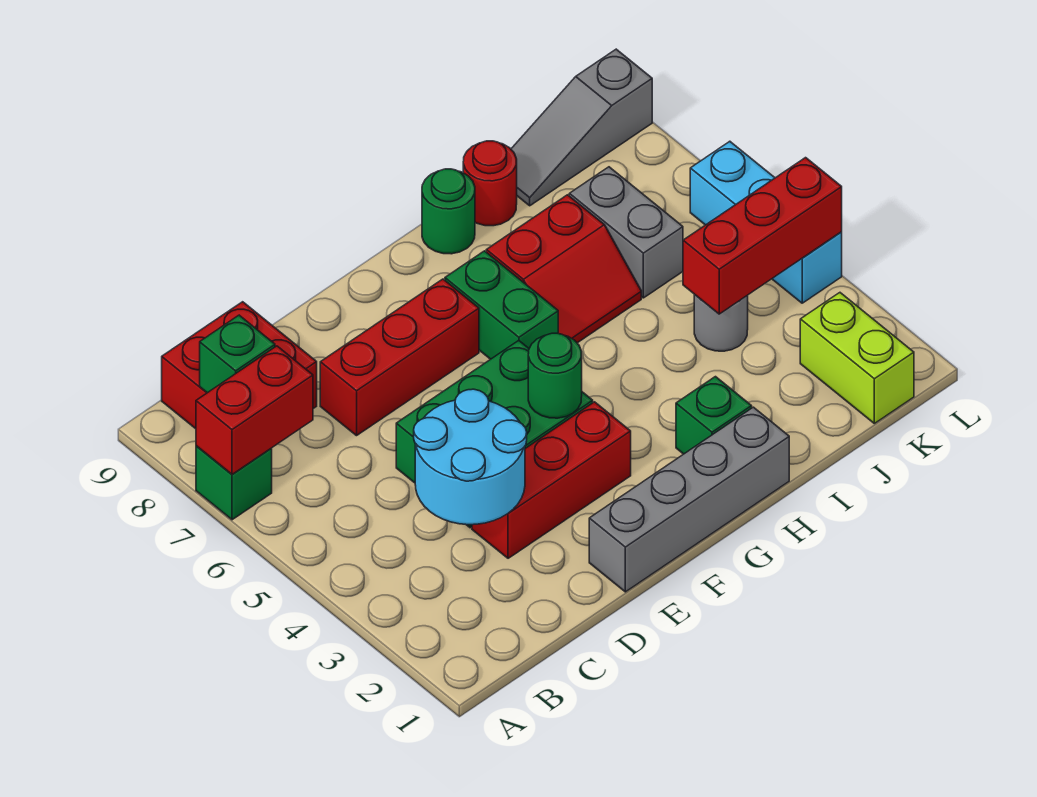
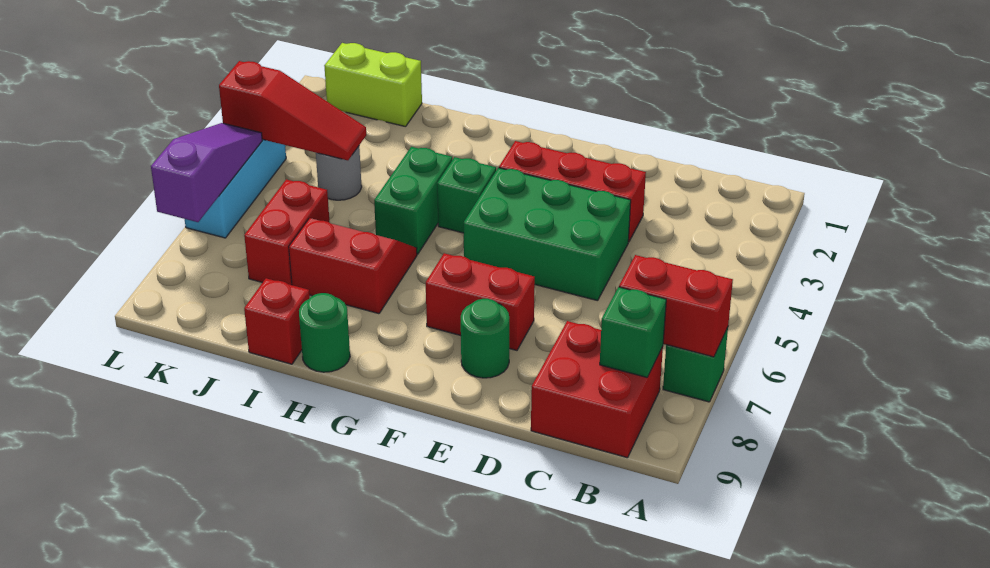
cyan round brick C3:D4 level 2 -> none
red brick D7:F7 level 1 -> red brick E7:F7 level 1
grey brick E1:H1 level 1 -> none
green round brick F4 level 2 -> green round brick E8 level 1
green brick G6:G7 level 1 -> green brick H4:H5 level 1
green brick H2 level 1 -> green brick G4 level 1
red round brick I9 level 1 -> red brick I9 level 1
red brick J4:L4 level 2 -> red slope J4:L4 level 2 top L
grey brick J6:J7 level 1 -> red brick J6:J7 level 1
grey slope J9:L9 level 1 top L -> none
lime brick K1:K2 level 1 -> lime brick J1:K1 level 1
none -> purple slope L5:L7 level 2 top 7

